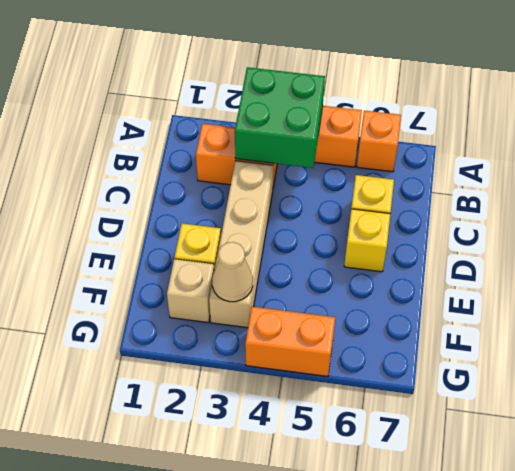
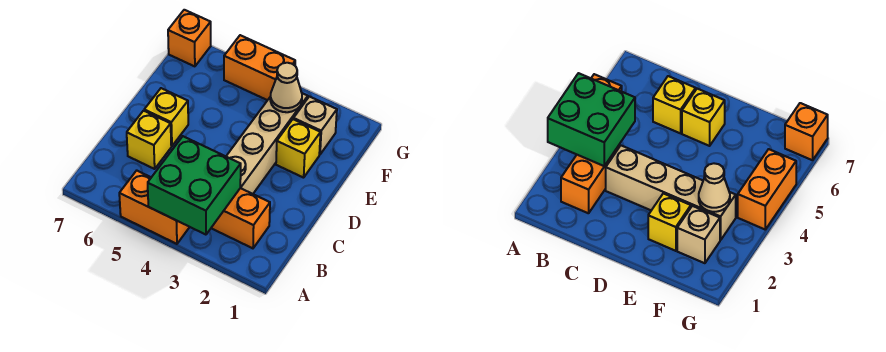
orange brick A6 level 1 -> orange brick G7 level 1

